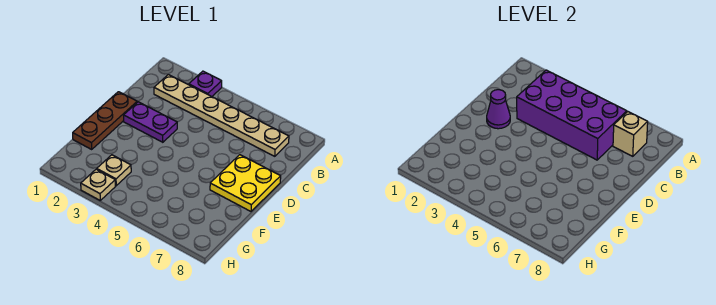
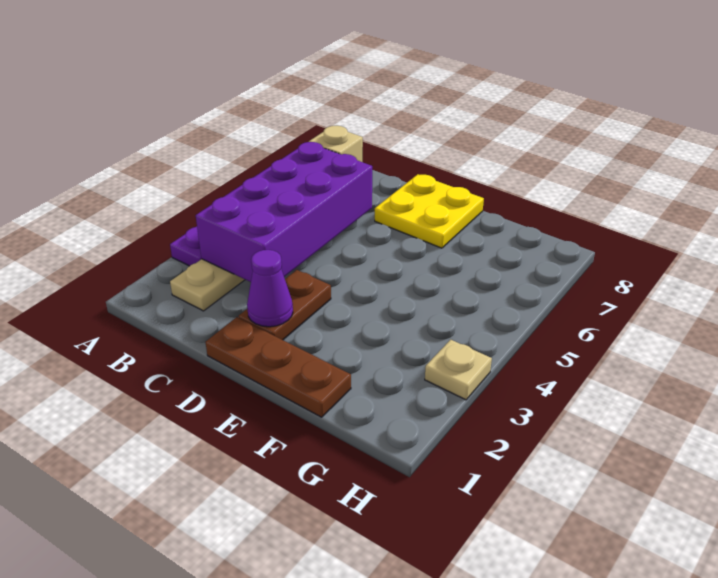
purple plate D2:D3 level 1 -> brown plate D2:D3 level 1
tan plate G3 level 1 -> none

